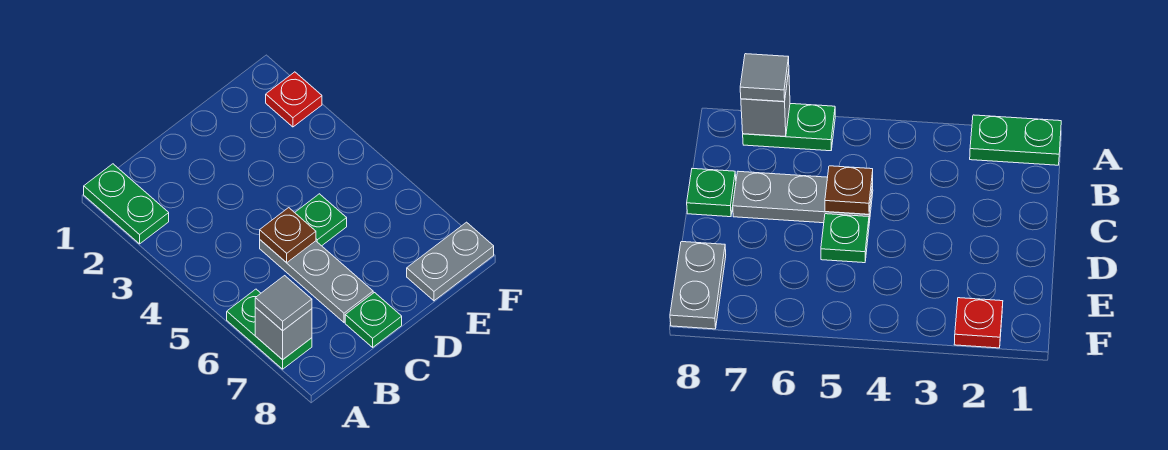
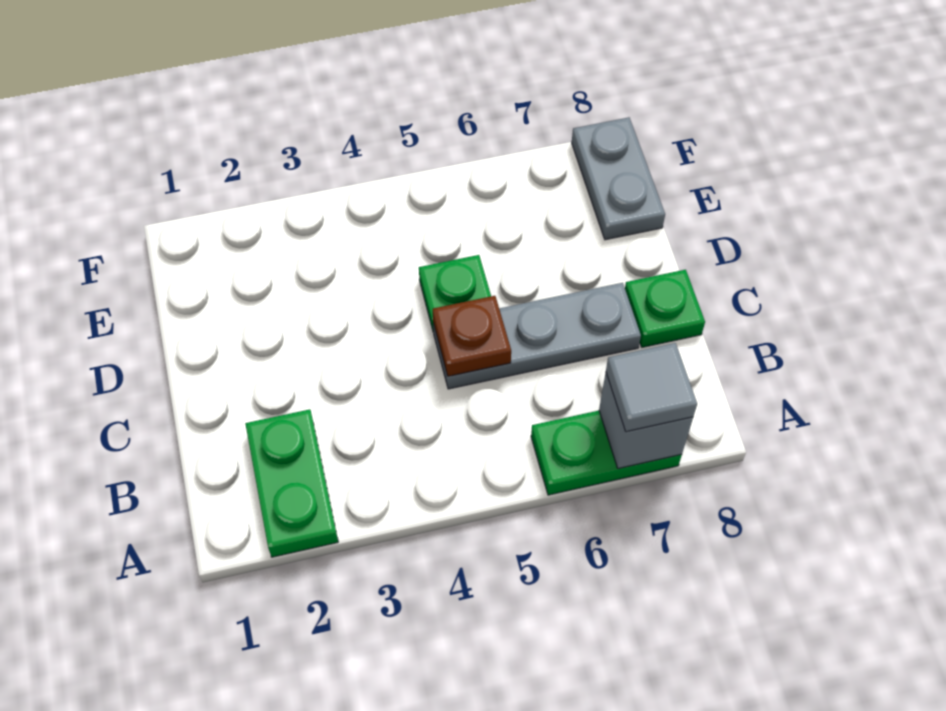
green plate A1:A2 level 1 -> green plate A2:B2 level 1
red plate F2 level 1 -> none

